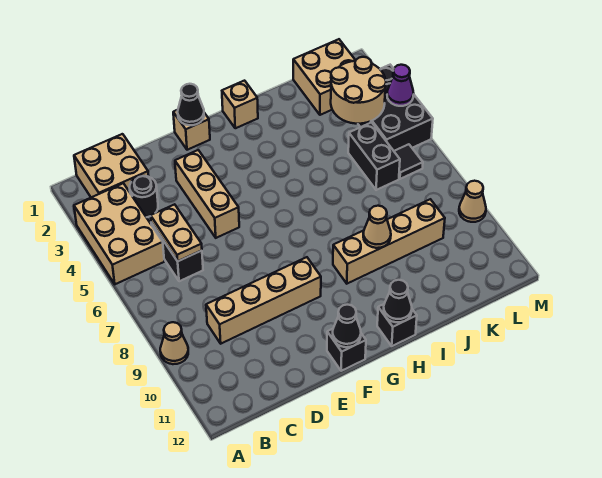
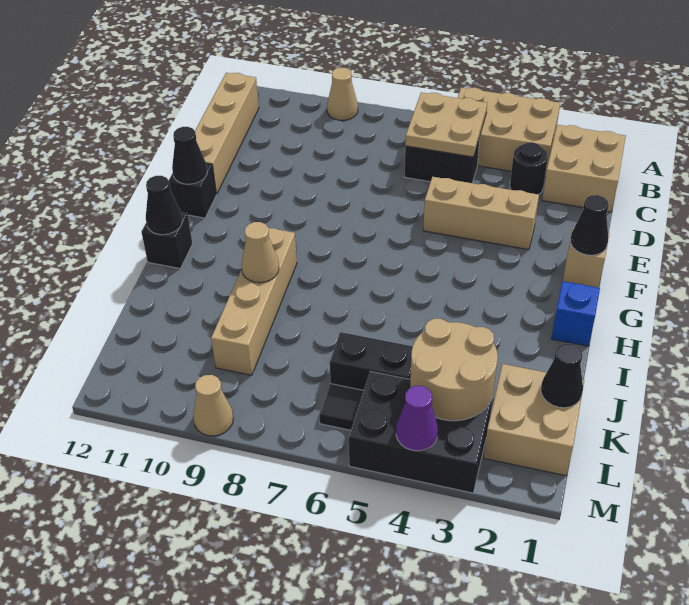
tan plate C5:C6 level 2 -> tan plate B5:C6 level 2
tan brick C9:F9 level 1 -> tan brick B12:E12 level 1
tan brick H1 level 1 -> blue brick H1 level 1
none -> black cone K1 level 2

